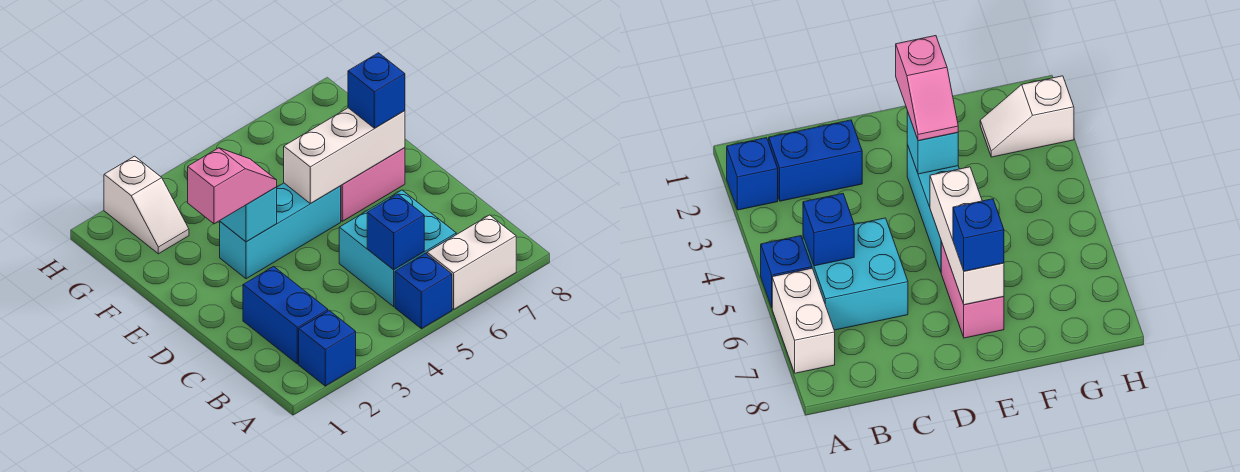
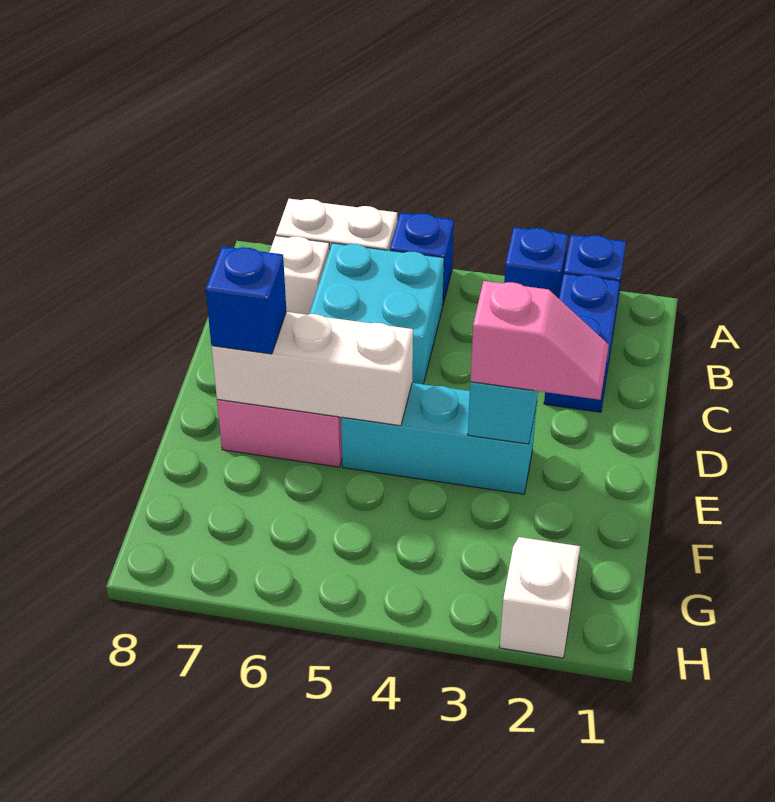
blue brick B5 level 2 -> blue brick A3 level 1
none -> white brick B7 level 1
pink slope E2:E3 level 3 top 2 -> pink slope E2:E3 level 3 top 3

